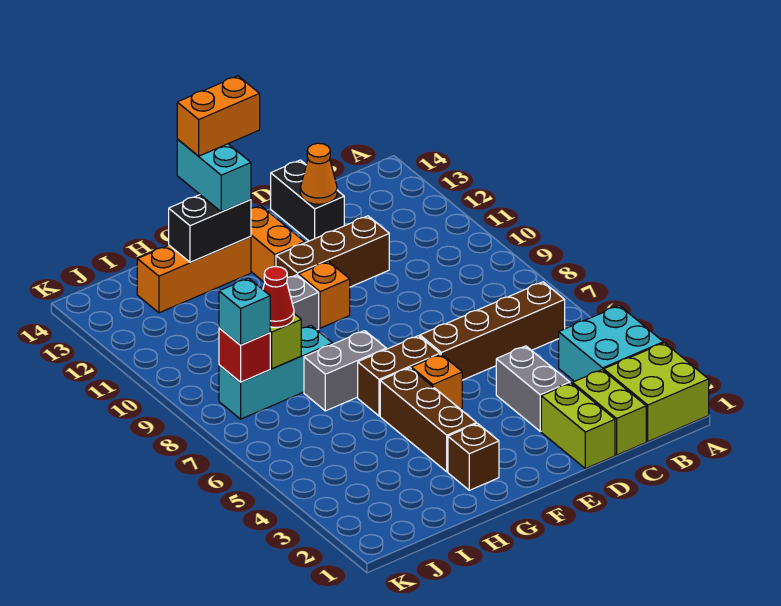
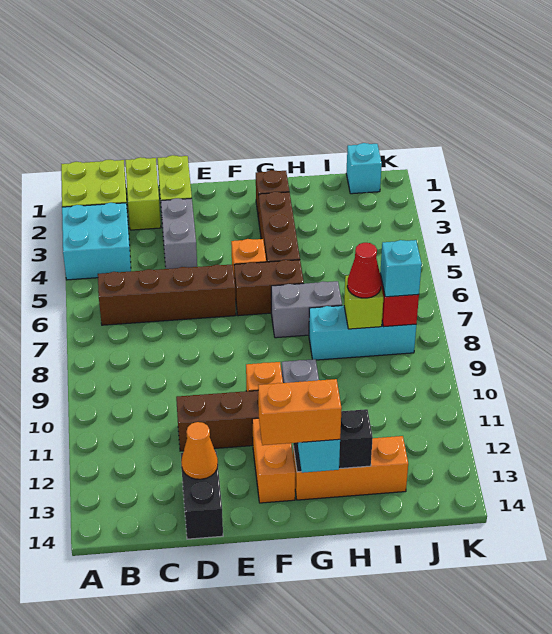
none -> cyan brick J1 level 1

